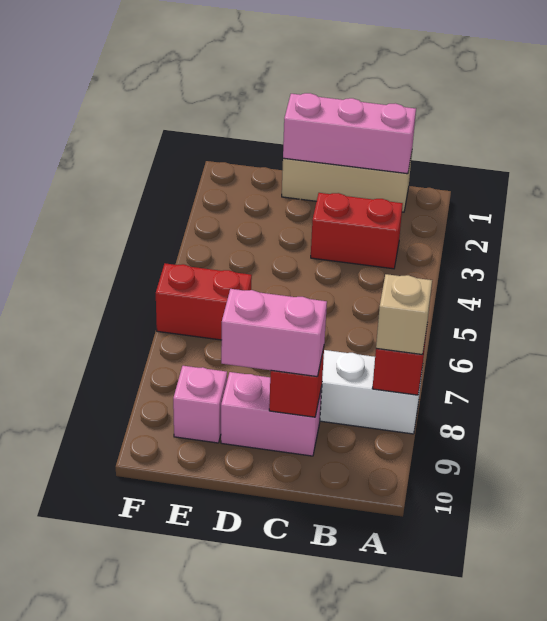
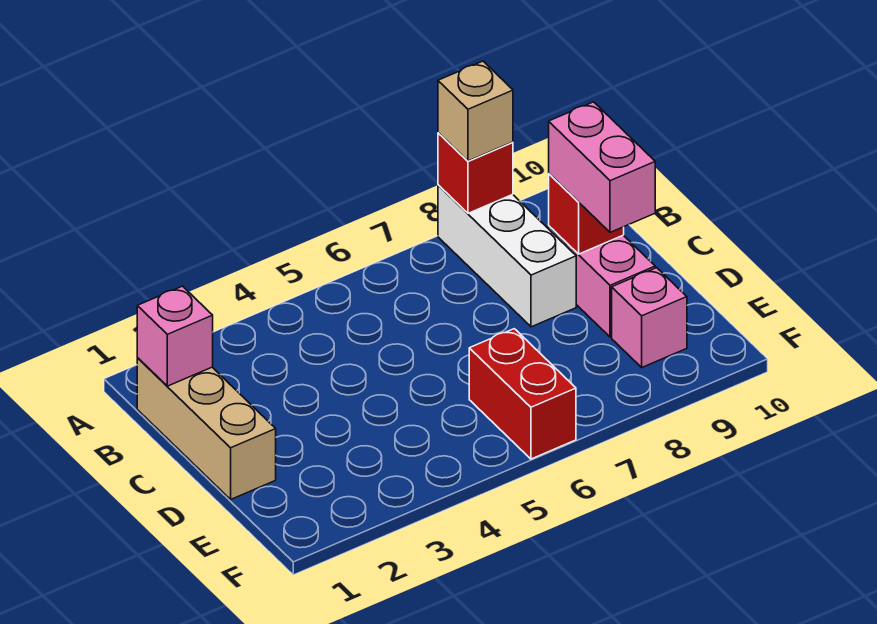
pink brick B1:D1 level 2 -> pink brick B1 level 2
red brick B3:C3 level 1 -> none

